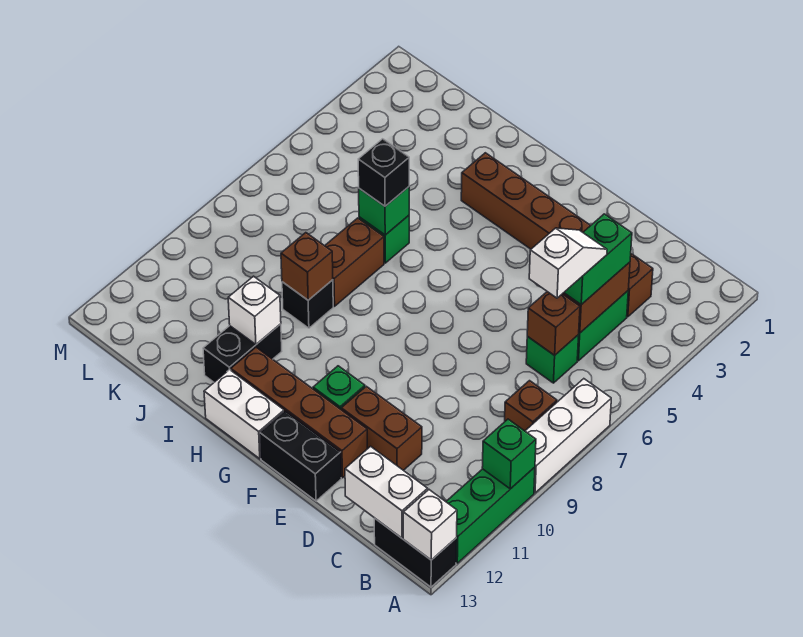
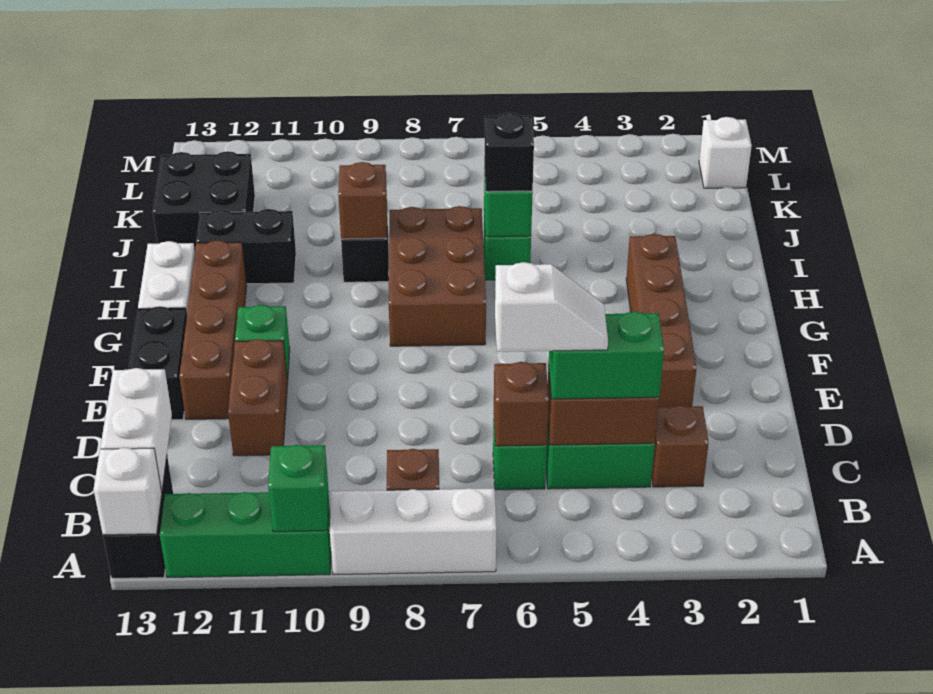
brown brick I7:I8 level 1 -> brown brick G7:I8 level 1
white brick I11 level 2 -> white brick L1 level 1
none -> black brick J12:K13 level 1

